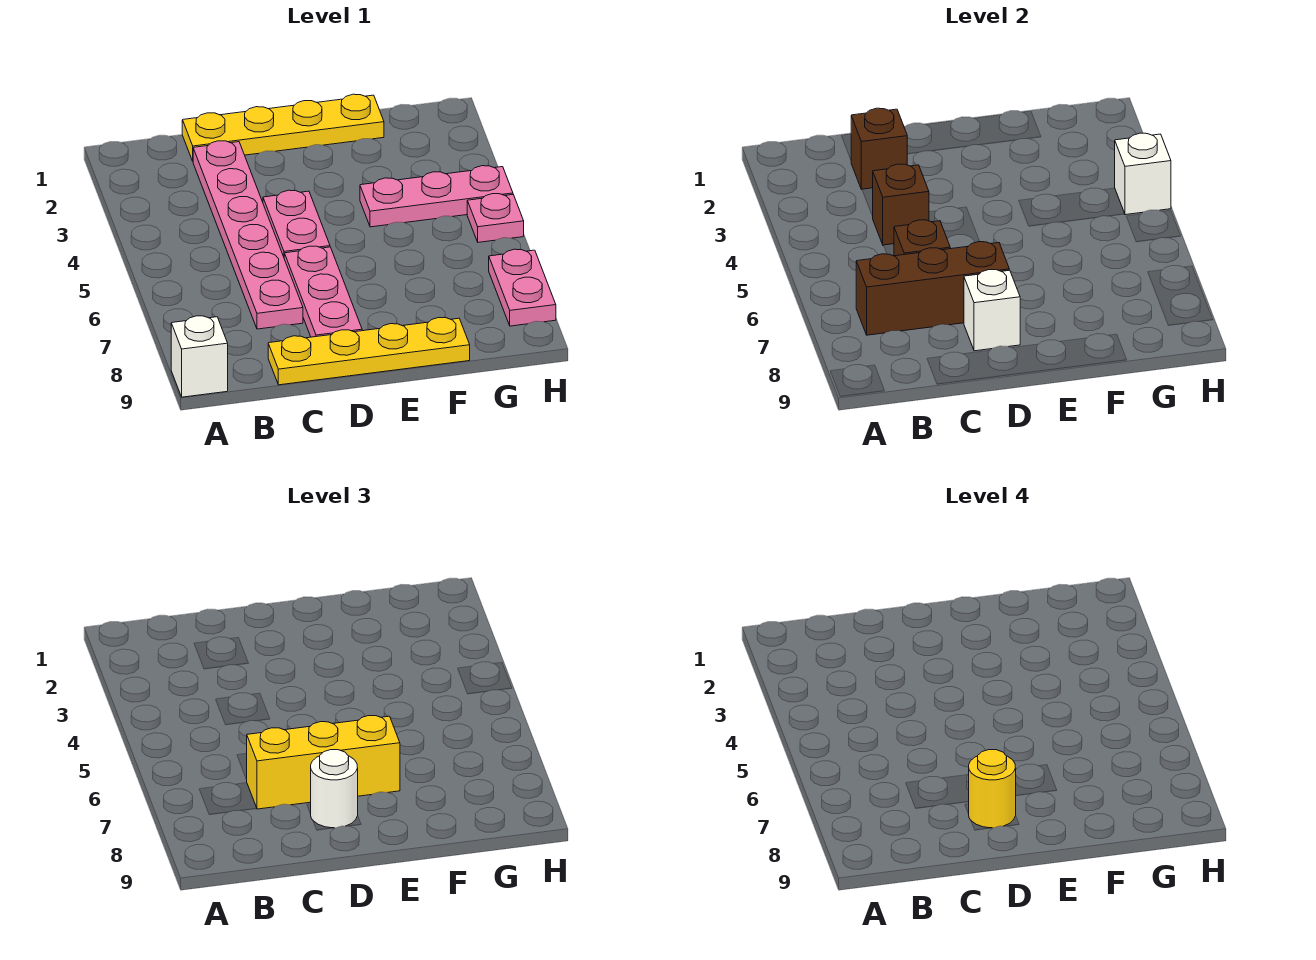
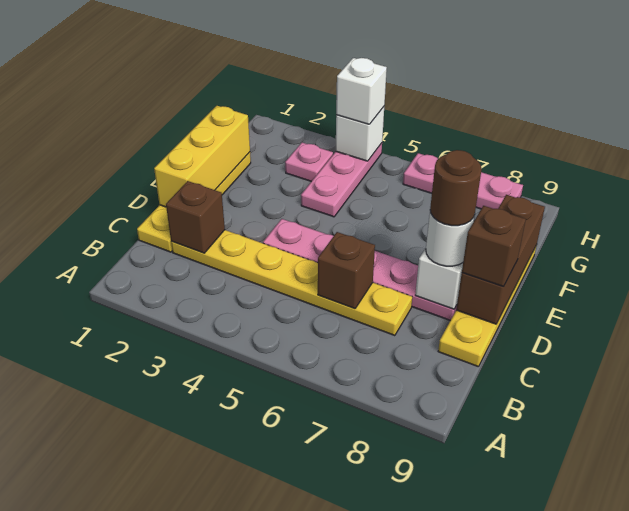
white brick A9 level 1 -> white brick H4 level 3
brown brick B7:D7 level 2 -> brown brick D9:F9 level 2
pink plate C2:C7 level 1 -> yellow plate C2:C7 level 1
brown brick C4 level 2 -> brown brick D9 level 3
yellow brick C7:E7 level 3 -> yellow brick D1:F1 level 2
yellow round brick D8 level 4 -> brown round brick D8 level 4
pink plate H5 level 1 -> pink plate G3 level 1
pink plate H7:H8 level 1 -> pink plate H6:H8 level 1

